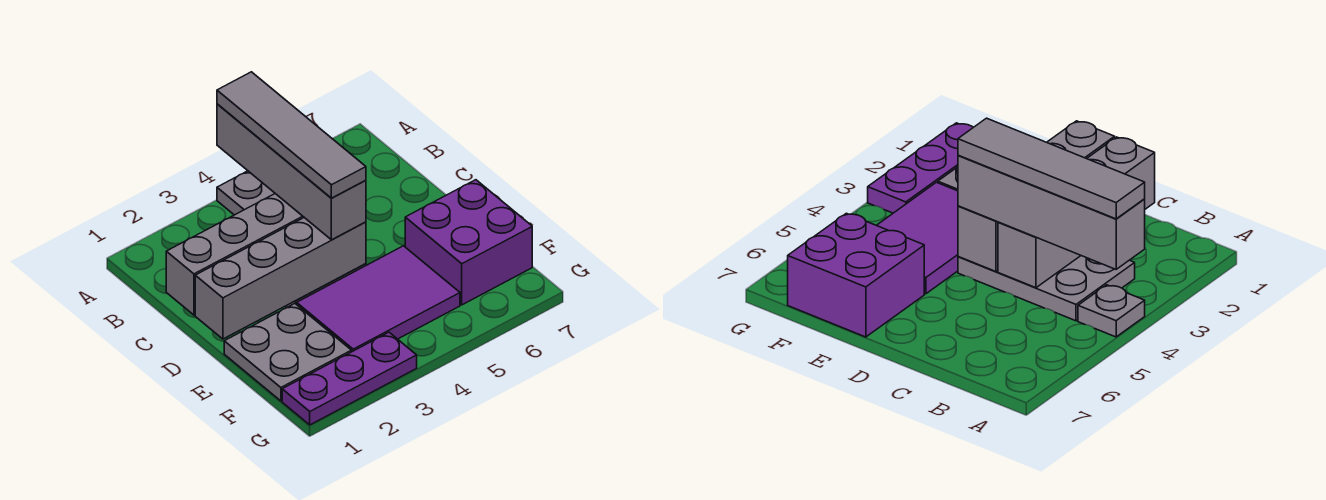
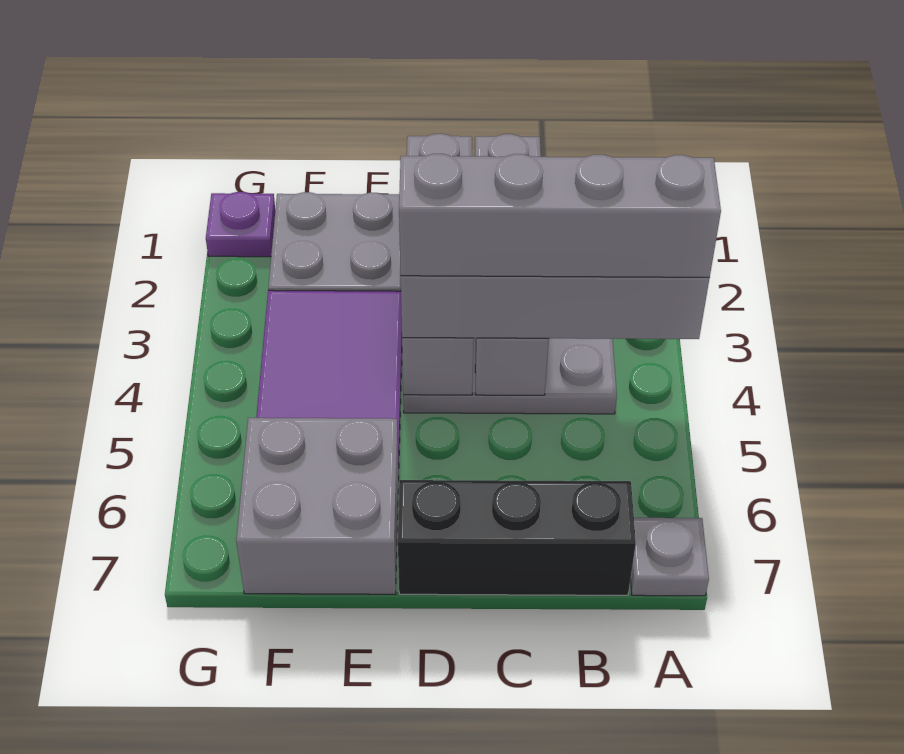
grey plate A4 level 1 -> grey plate A7 level 1
grey tile A4:D4 level 4 -> grey brick A4:D4 level 4
none -> black brick B7:D7 level 1
purple brick E6:F7 level 1 -> grey brick E6:F7 level 1
purple plate G1:G3 level 1 -> purple plate G1 level 1

